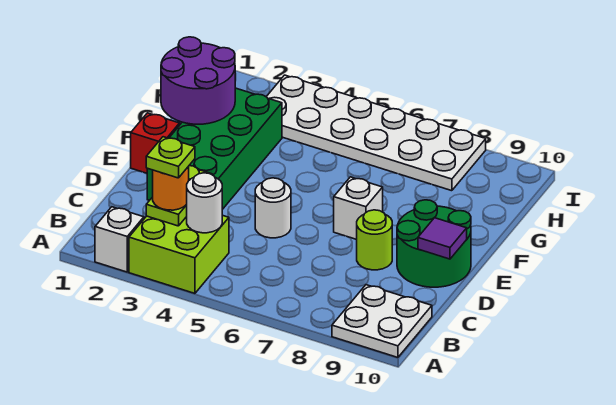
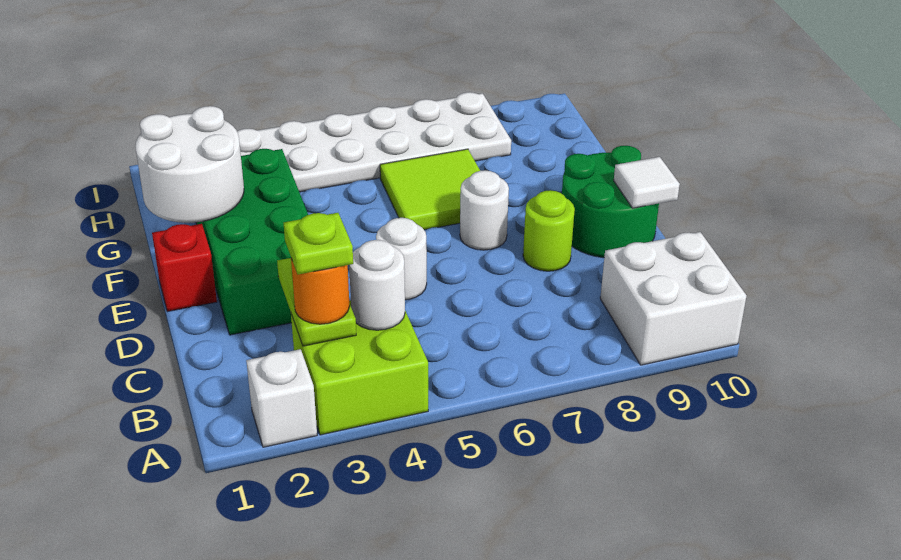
white plate A9:B10 level 1 -> white brick A9:B10 level 1
purple tile D10 level 2 -> white tile D10 level 2
white brick E7 level 1 -> white round brick E7 level 1
purple round brick F1:G2 level 2 -> white round brick F1:G2 level 2
none -> lime tile F6:G7 level 1

